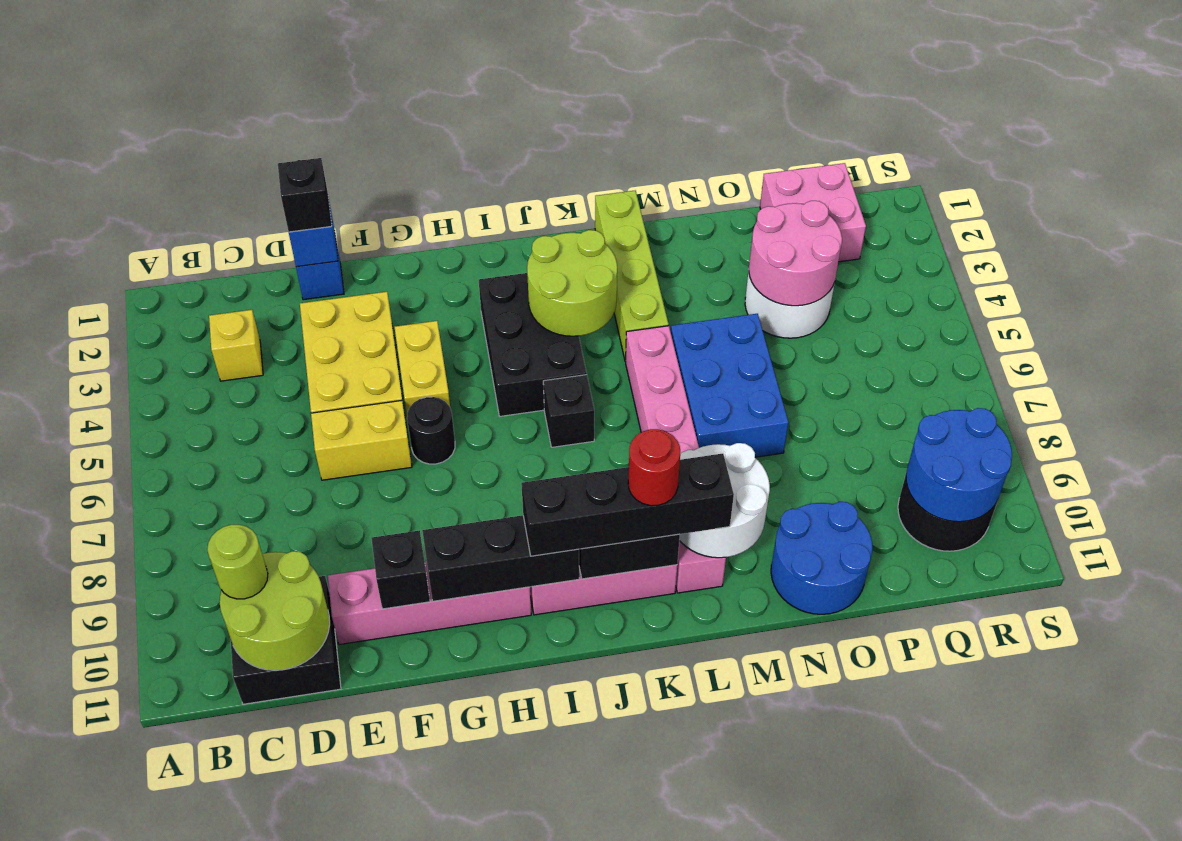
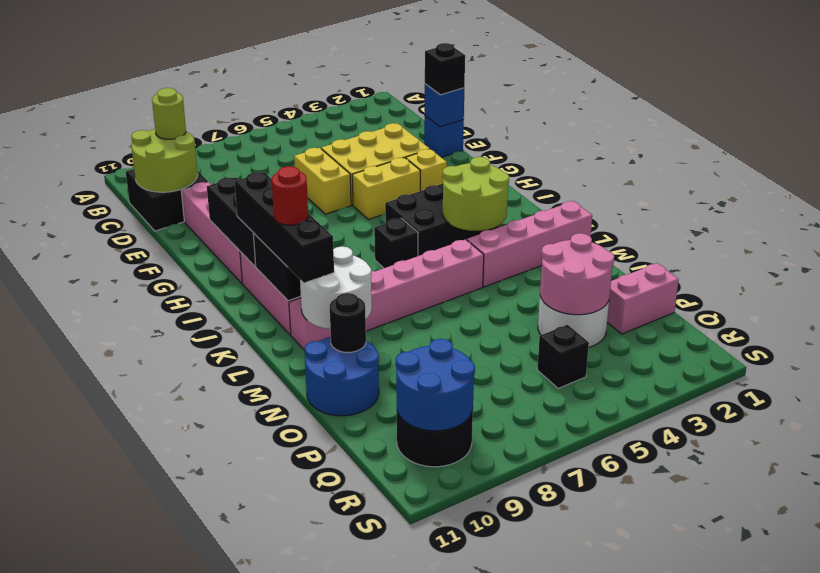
yellow brick C3 level 1 -> yellow brick G3 level 1
black brick F10 level 2 -> black brick Q5 level 1
black round brick G6 level 1 -> black round brick N10 level 2
lime brick L1:L4 level 1 -> pink brick L1:L4 level 1
blue brick M5:N7 level 1 -> none
pink brick P1:Q2 level 1 -> pink brick P1:P2 level 1

